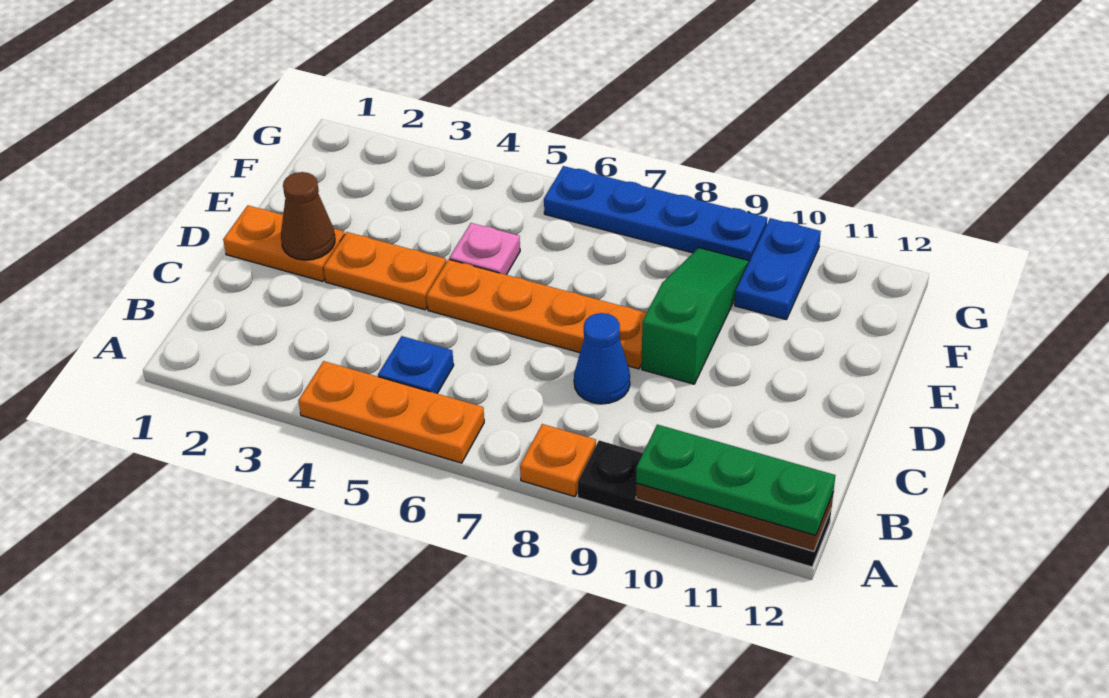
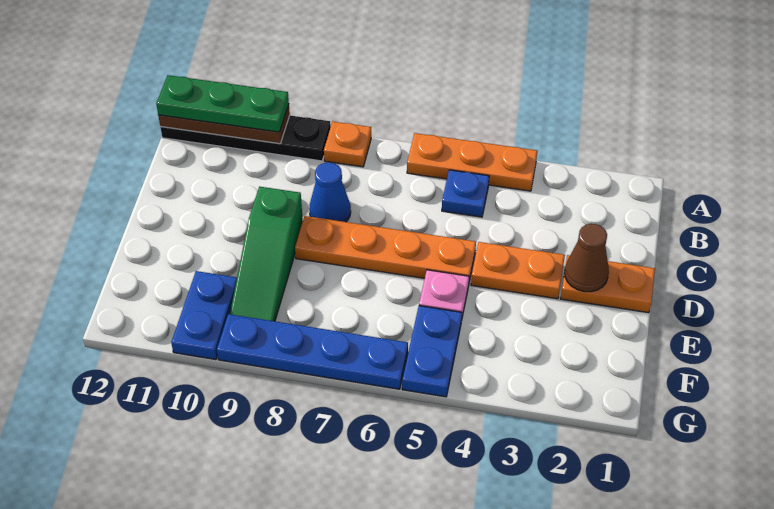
none -> blue plate F5:G5 level 1

